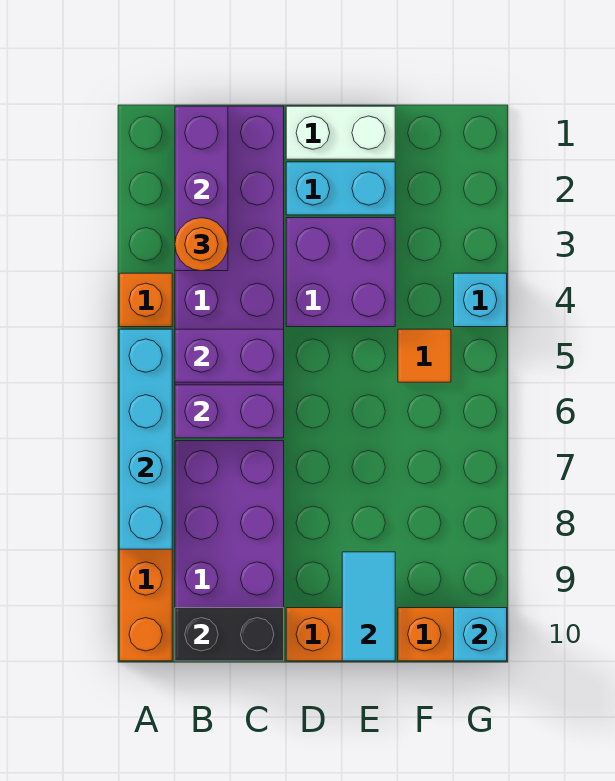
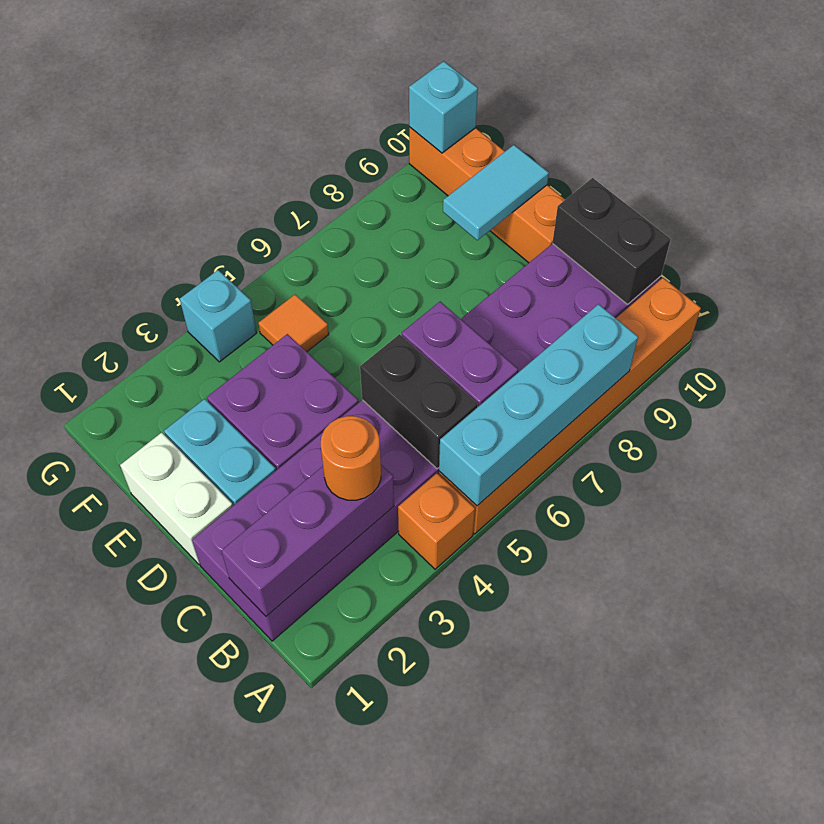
purple brick B5:C5 level 2 -> black brick B5:C5 level 2

